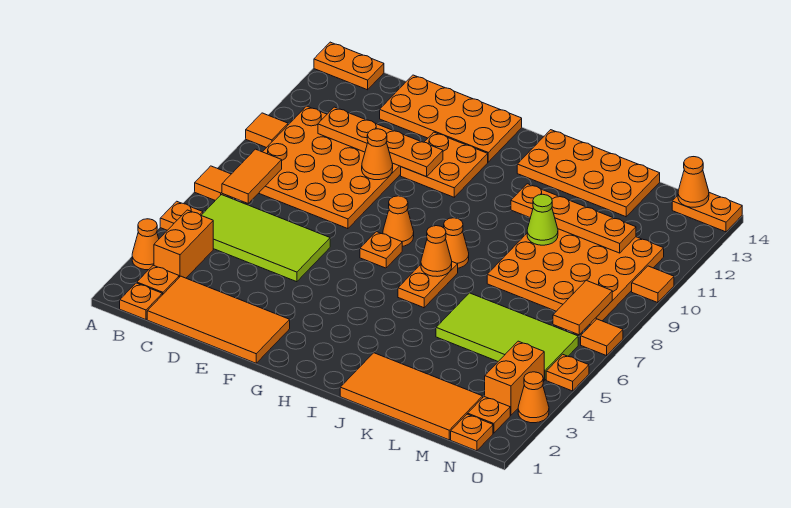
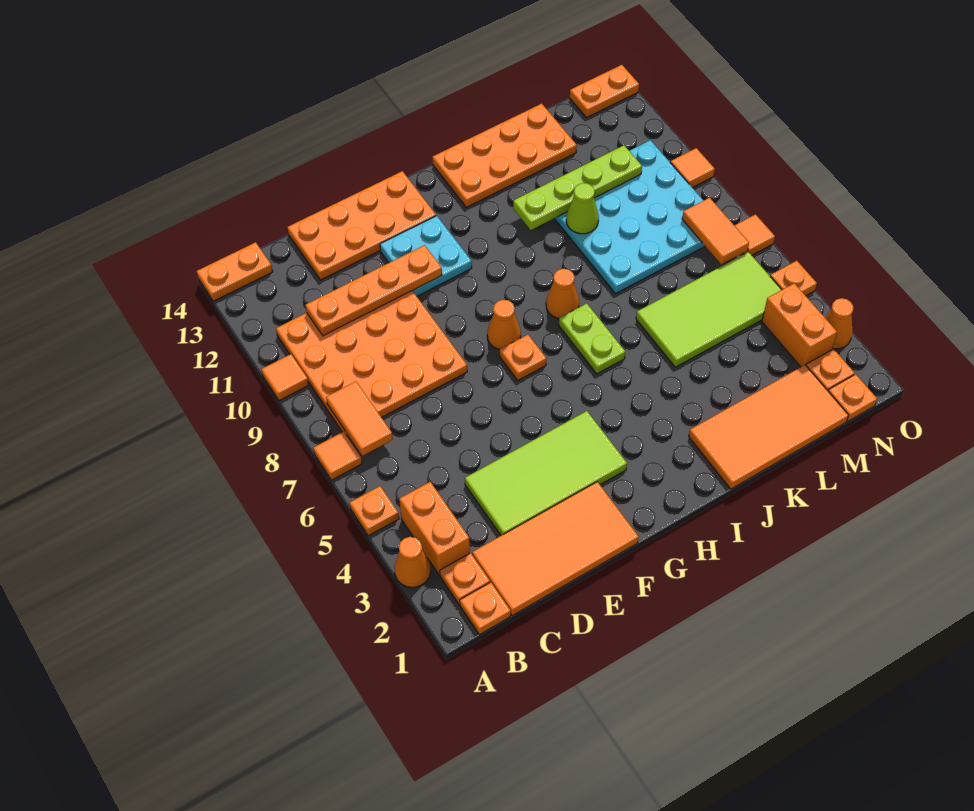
lime tile B5:E6 level 1 -> lime tile D3:G4 level 1
orange cone E10 level 2 -> none
orange plate F11:G12 level 1 -> cyan plate F11:G12 level 1
orange plate I6:I7 level 1 -> lime plate I6:I7 level 1
orange cone I7 level 2 -> none
orange plate J11:M11 level 2 -> lime plate J11:M11 level 2
orange plate K8:N11 level 1 -> cyan plate K8:N11 level 1
orange cone N14 level 2 -> none

